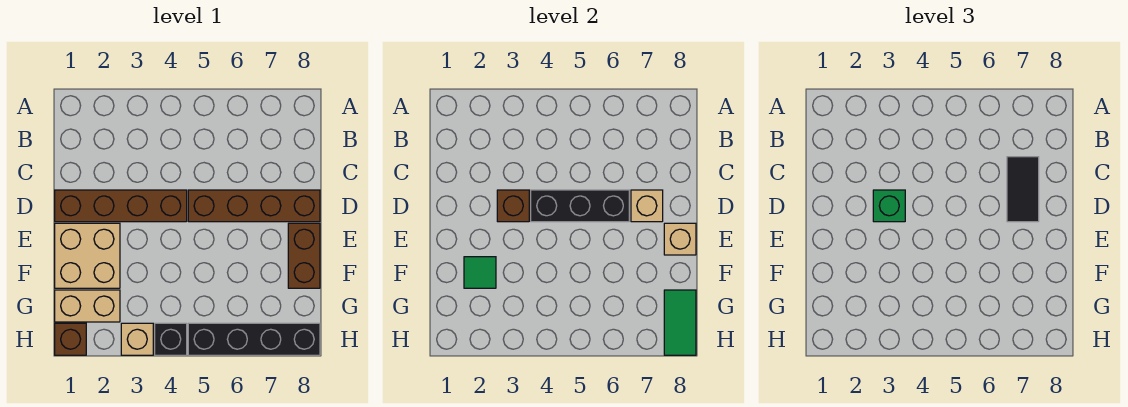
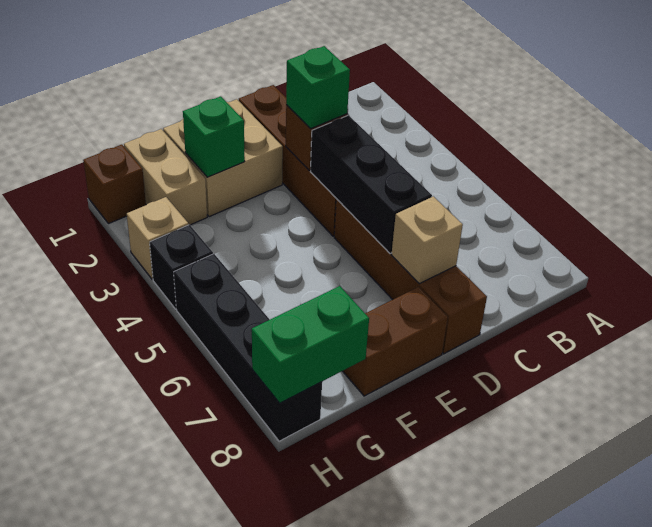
black tile C7:D7 level 3 -> none
tan brick E8 level 2 -> none
green tile F2 level 2 -> green brick F2 level 2
green tile G8:H8 level 2 -> green brick G8:H8 level 2

